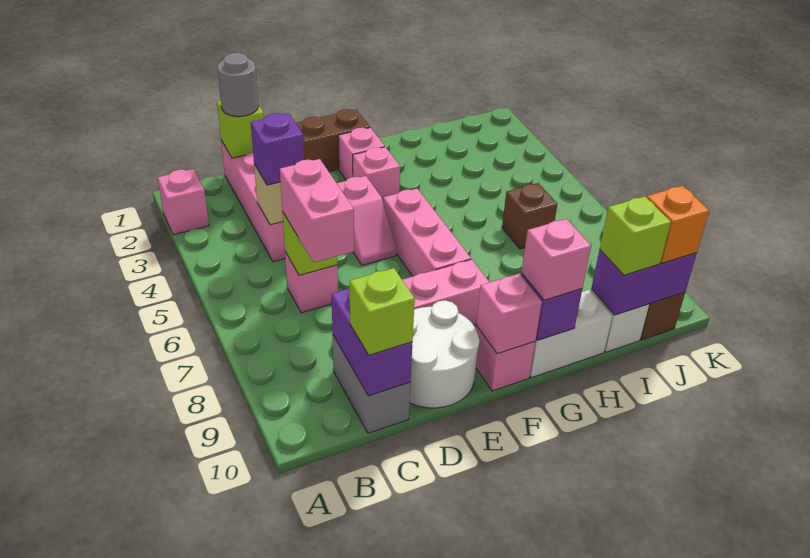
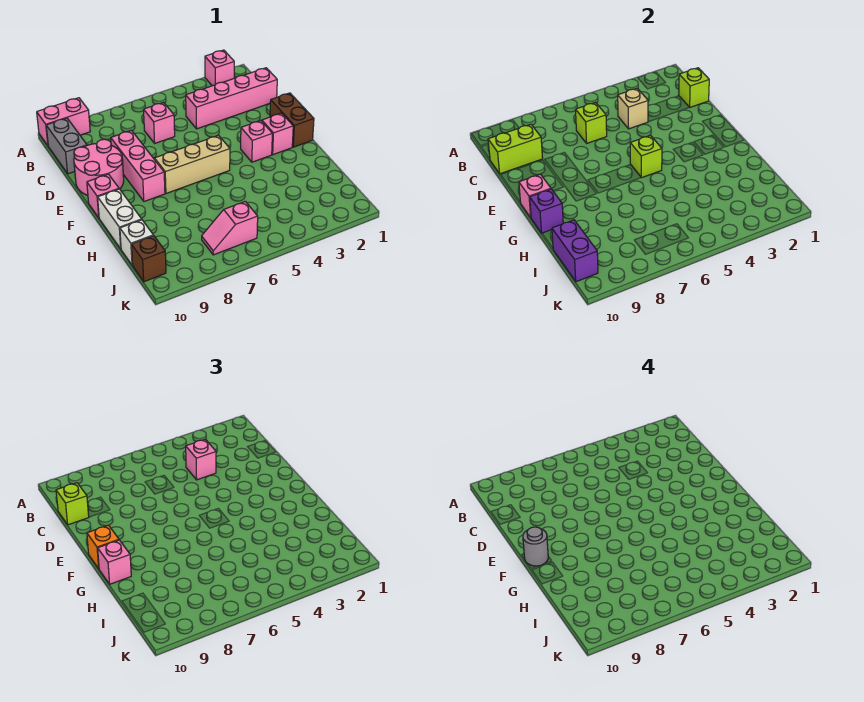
grey round brick C1 level 3 -> grey round brick F10 level 4
purple brick C4 level 3 -> pink brick C4 level 3
pink brick C6:C7 level 3 -> pink brick A9:A10 level 1
grey brick C9:C10 level 1 -> grey brick B10:C10 level 1
purple brick C9:C10 level 2 -> lime brick C9:C10 level 2
white round brick D9:E10 level 1 -> pink round brick D9:E10 level 1
pink slope E4:E5 level 1 top 4 -> pink slope J6:J7 level 1 top 6
pink brick F5:F7 level 1 -> tan brick F5:F7 level 1
brown brick I6 level 1 -> none
lime brick I10 level 3 -> lime brick F5 level 2
orange brick J10 level 3 -> orange brick F10 level 3

